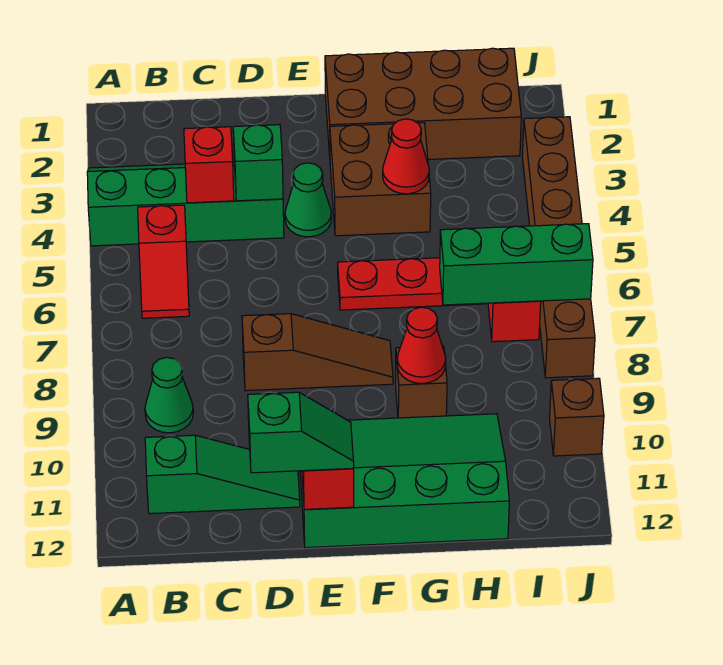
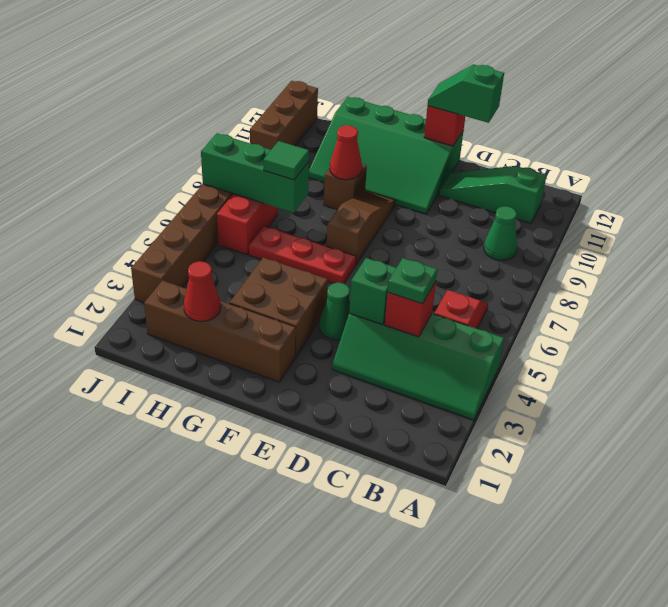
none -> green plate C4 level 3
brown slope D8:F8 level 1 top D -> brown slope F7:F9 level 1 top 7
brown brick F1:I2 level 1 -> brown brick F2:I2 level 1
red cone G4 level 2 -> red cone H2 level 2
none -> green tile H7 level 3
brown brick J10 level 1 -> brown brick J10:J12 level 1

